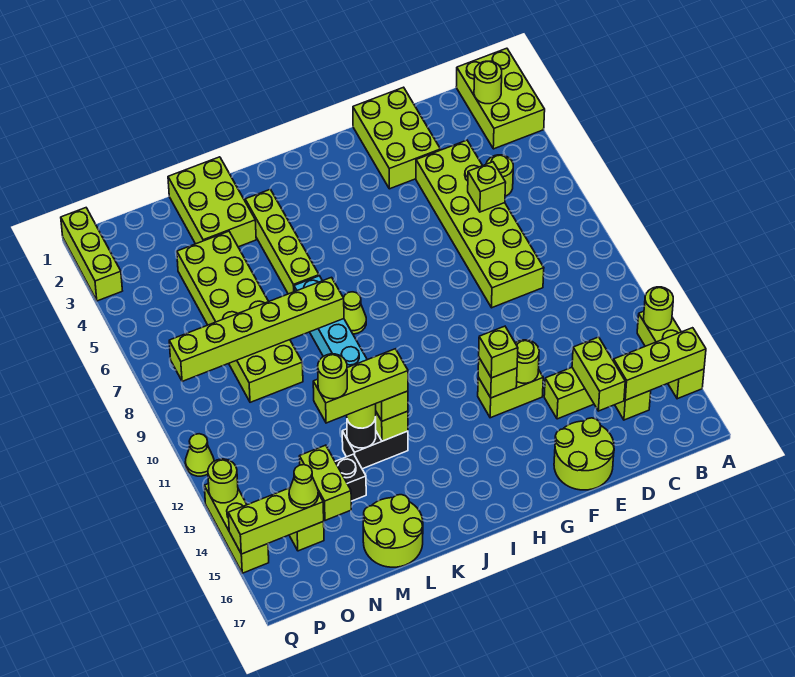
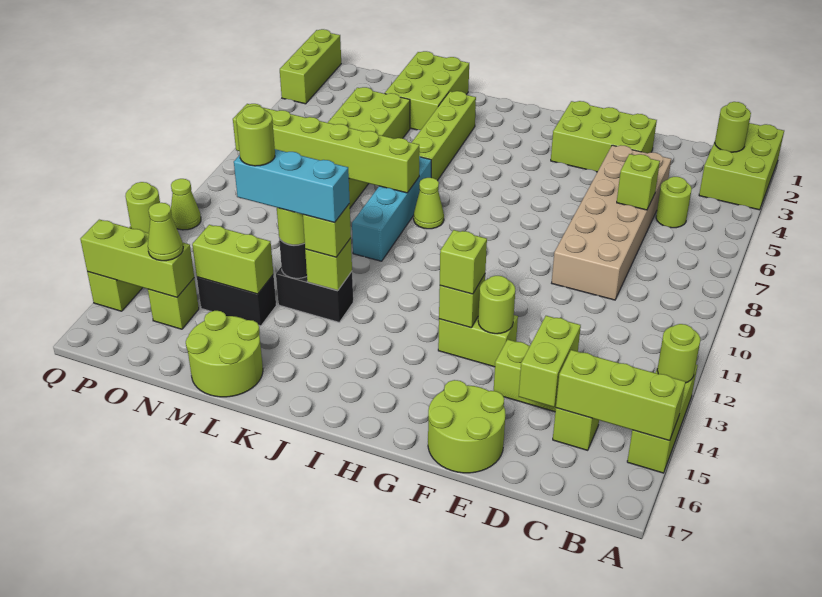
lime brick D4:E9 level 1 -> tan brick D4:E9 level 1
lime brick E1:F3 level 1 -> lime brick E2:G3 level 1
lime brick K13:M13 level 4 -> cyan brick K13:M13 level 4
lime brick N14:N15 level 2 -> lime brick M14:N14 level 2

